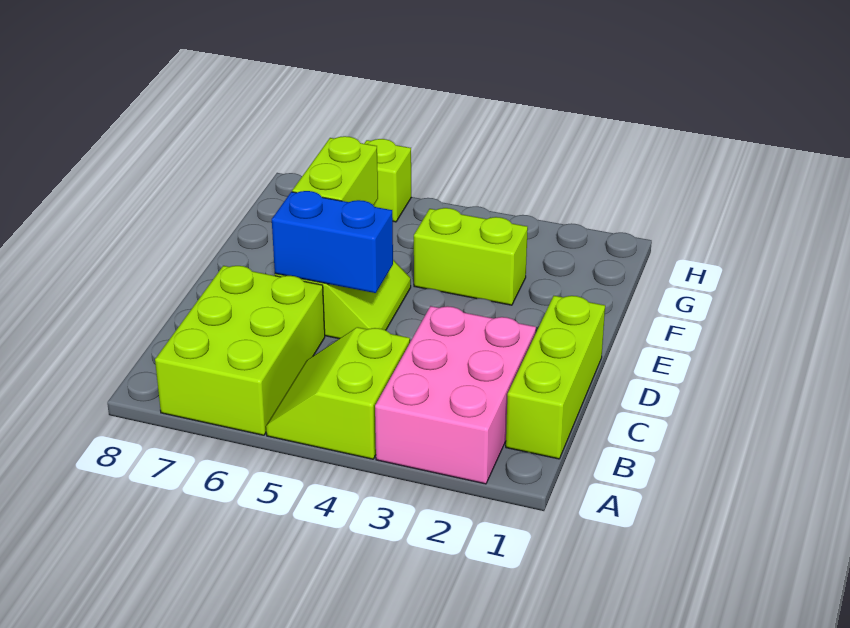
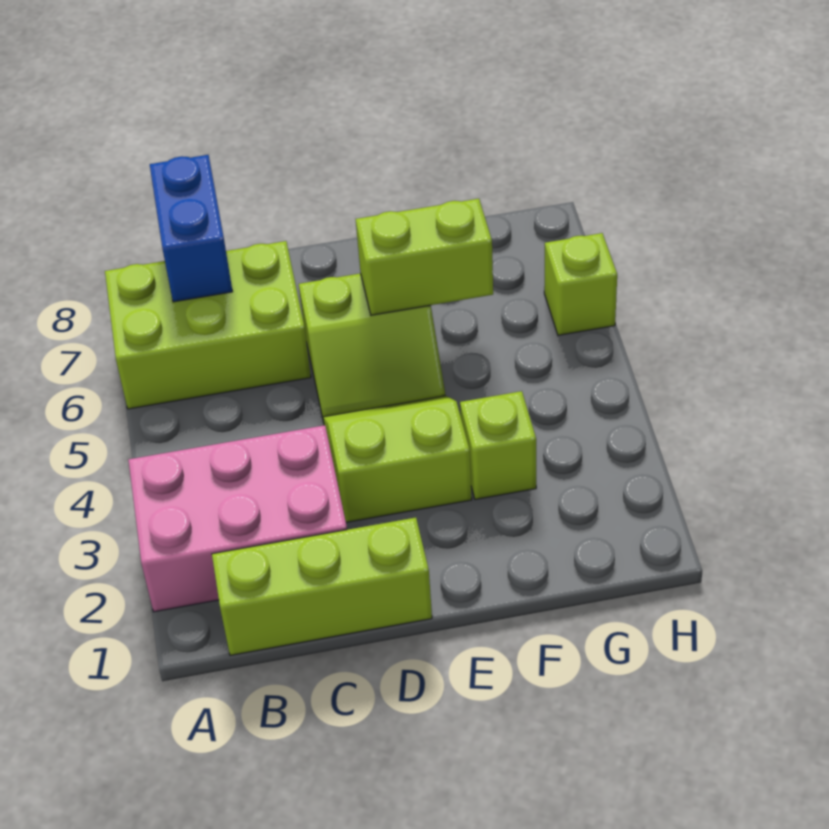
lime slope A4:B5 level 1 top 4 -> lime slope D3:E4 level 1 top 3
blue brick D5:D6 level 2 -> blue brick B7:B8 level 2
lime brick F3:F4 level 1 -> lime brick F3 level 1

